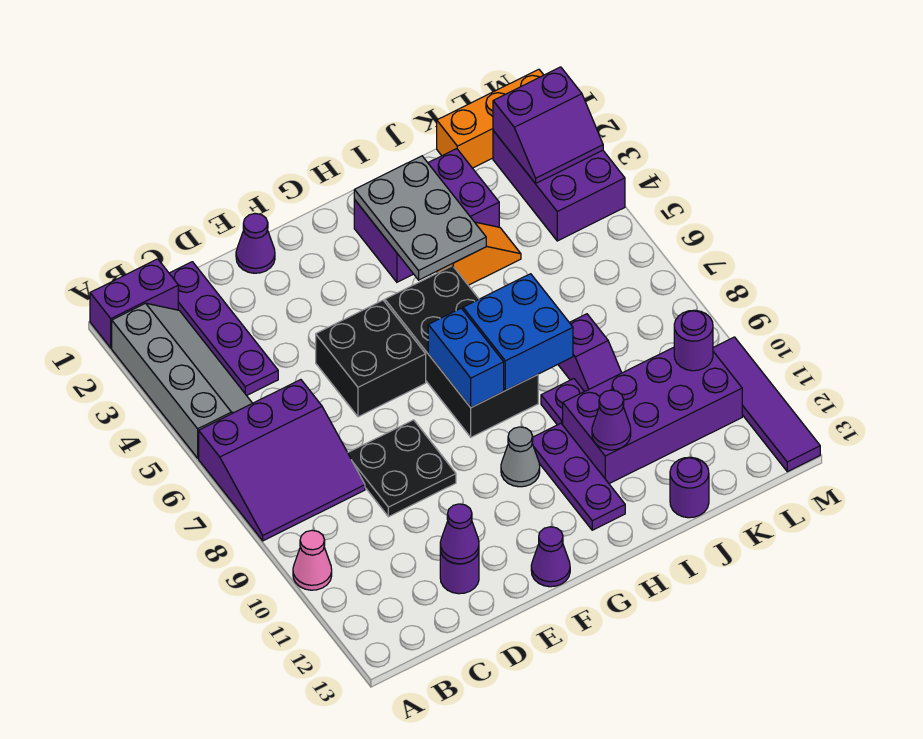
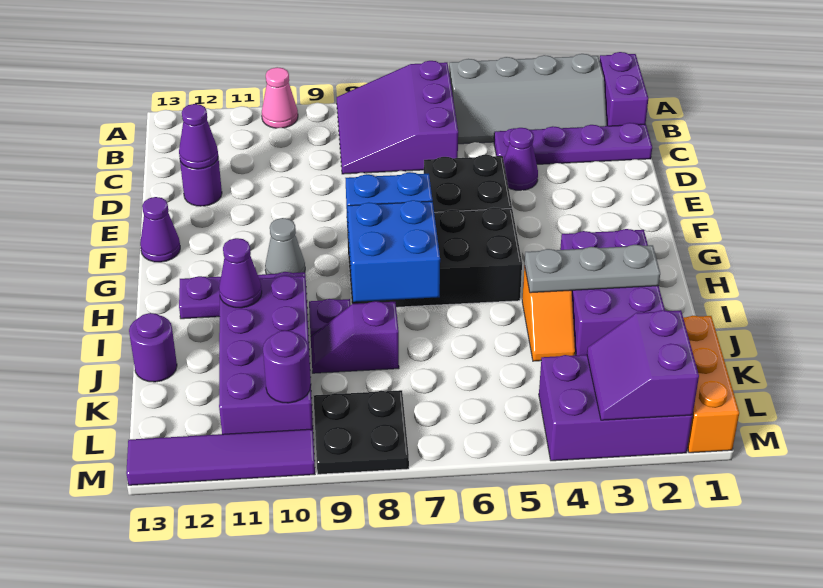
black plate D8:E9 level 1 -> black plate L8:M9 level 1
purple cone E1 level 1 -> purple cone D4 level 1
grey plate H2:I4 level 2 -> grey plate I2:I4 level 2

